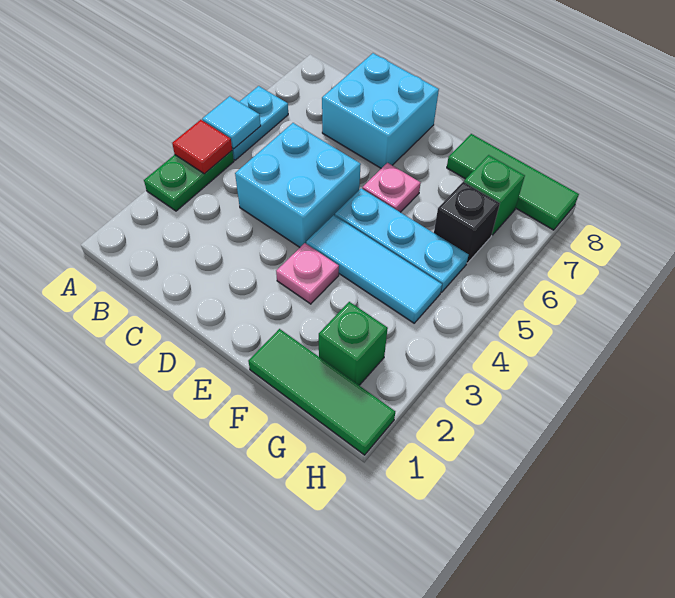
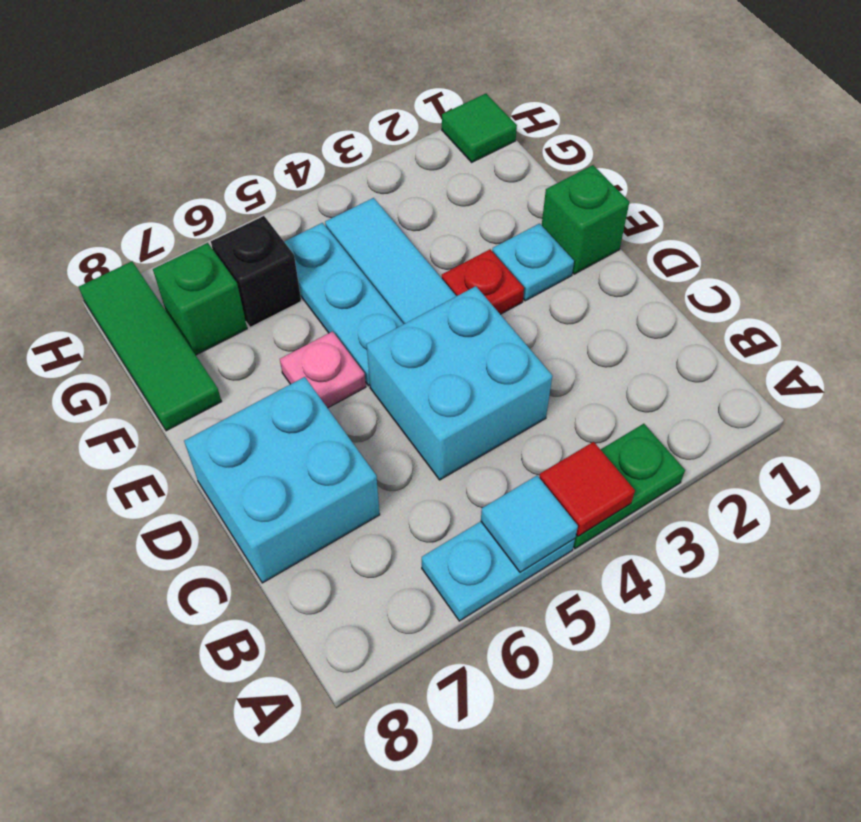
none -> cyan plate E2 level 1
pink plate E3 level 1 -> red plate E3 level 1
green tile F1:H1 level 1 -> green tile H1 level 1
green brick G2 level 1 -> green brick E1 level 1

